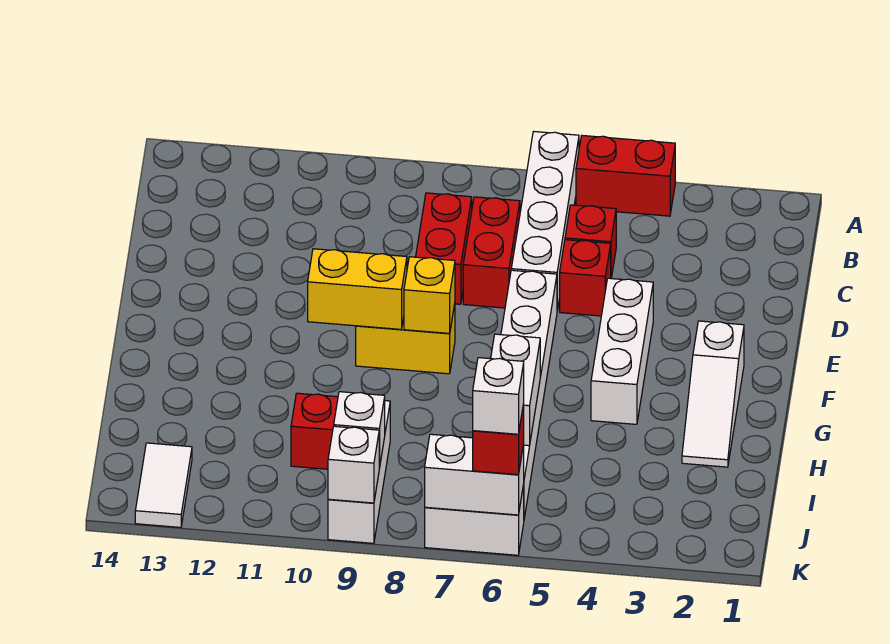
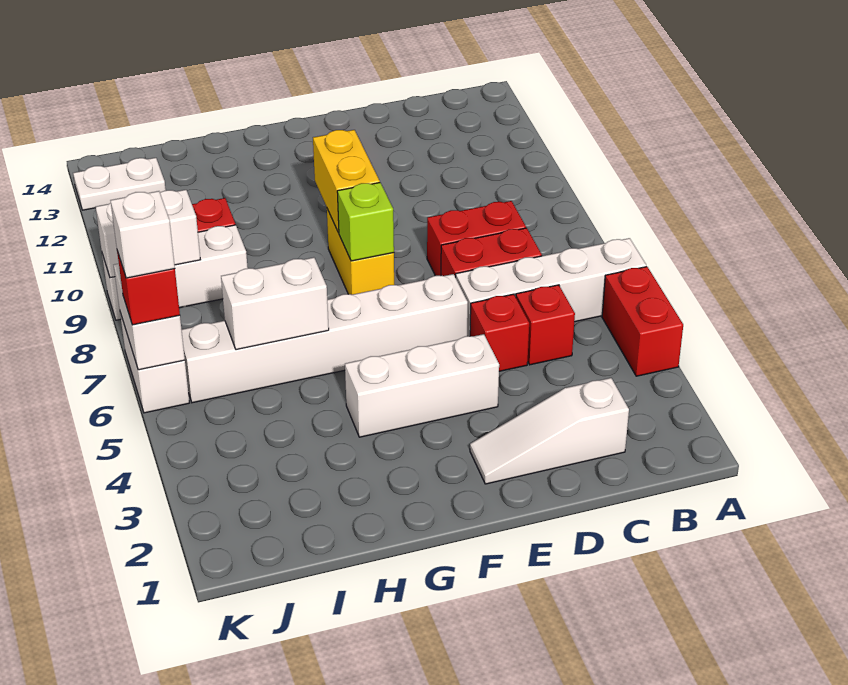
white slope F2:H2 level 1 top F -> white slope C2:E2 level 1 top C
yellow brick F8 level 2 -> lime brick F8 level 2
white tile J13:K13 level 1 -> white plate J13:K13 level 1

